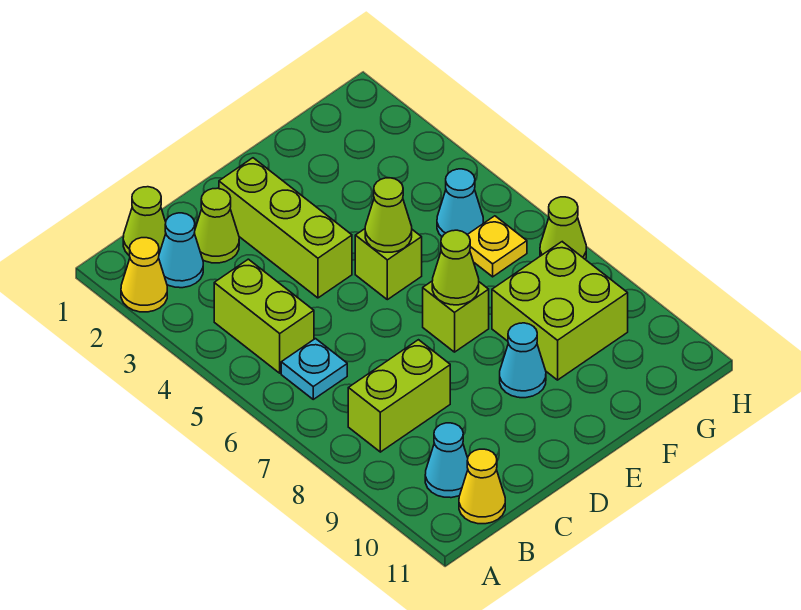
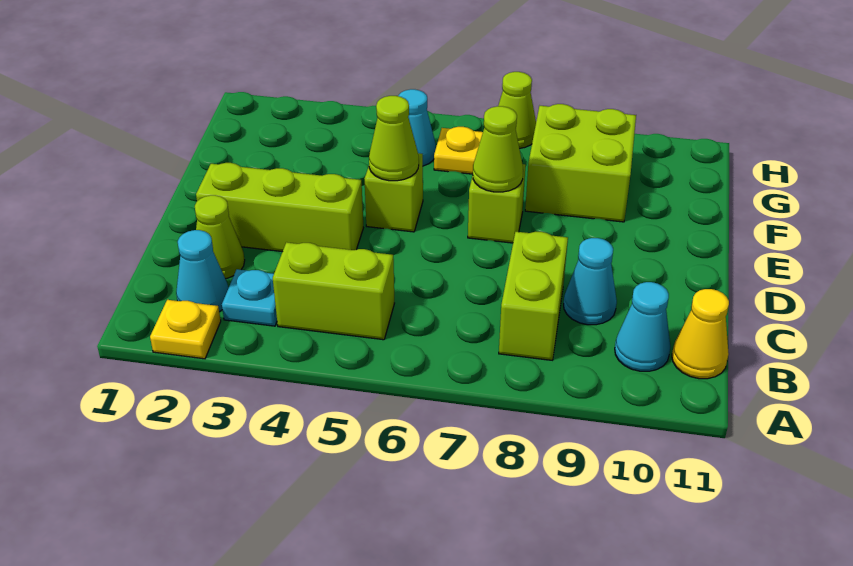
yellow cone A2 level 1 -> yellow plate A2 level 1
lime cone B1 level 1 -> none
cyan plate B6 level 1 -> cyan plate B3 level 1
cyan cone E9 level 1 -> cyan cone C9 level 1

